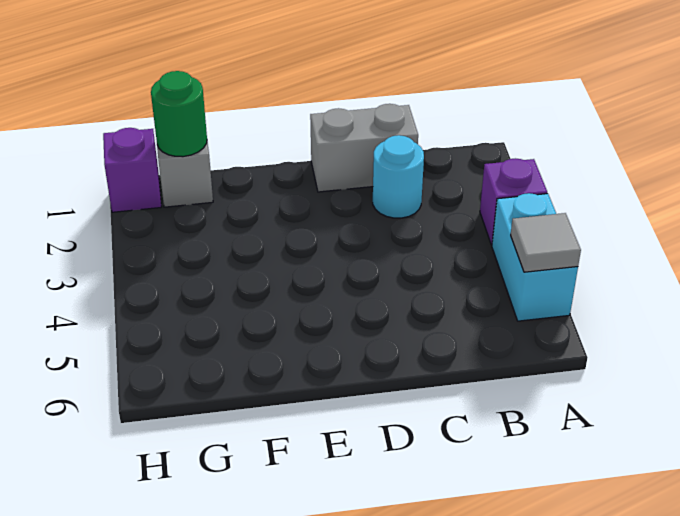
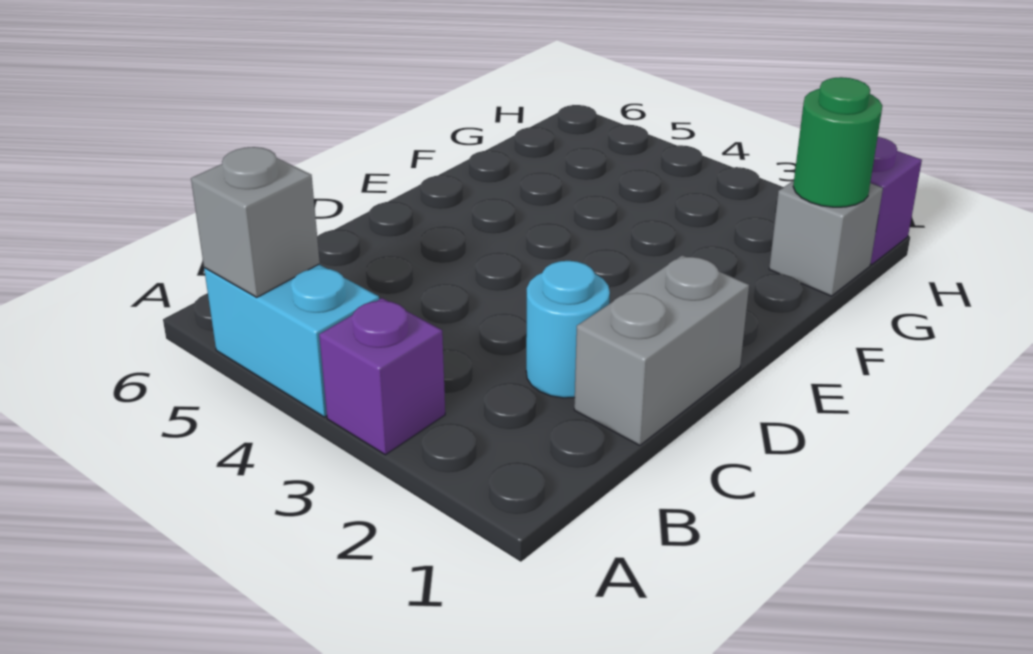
grey tile A5 level 2 -> grey brick A5 level 2

